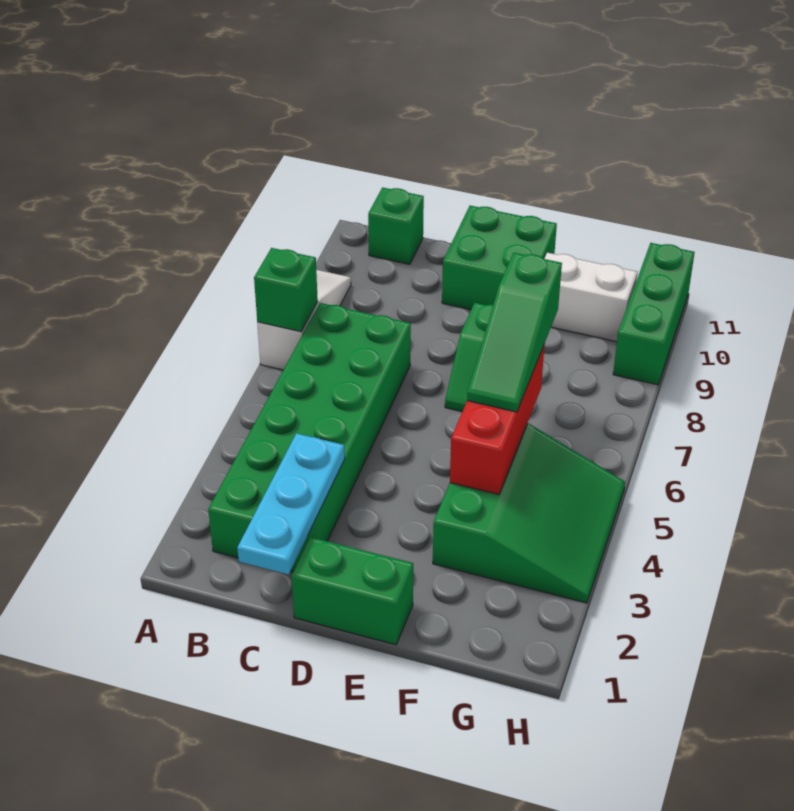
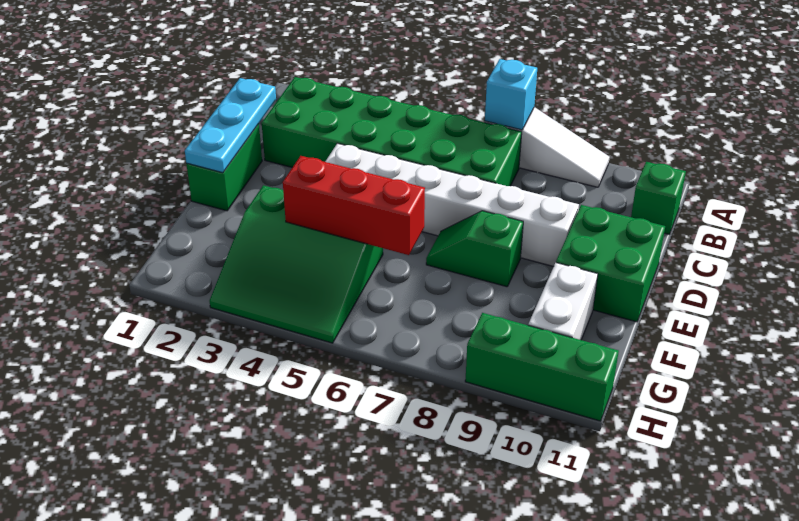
green brick A7 level 2 -> cyan brick A7 level 2
cyan plate C1:C3 level 2 -> cyan plate C1:E1 level 2
none -> white brick D4:D9 level 1
green slope F5:F7 level 3 top 7 -> none

